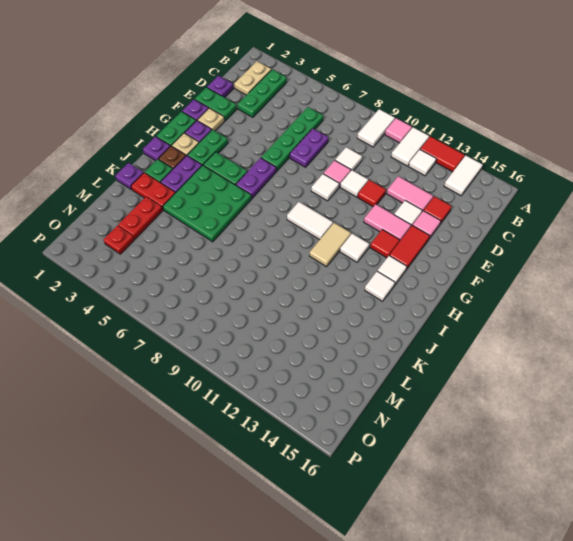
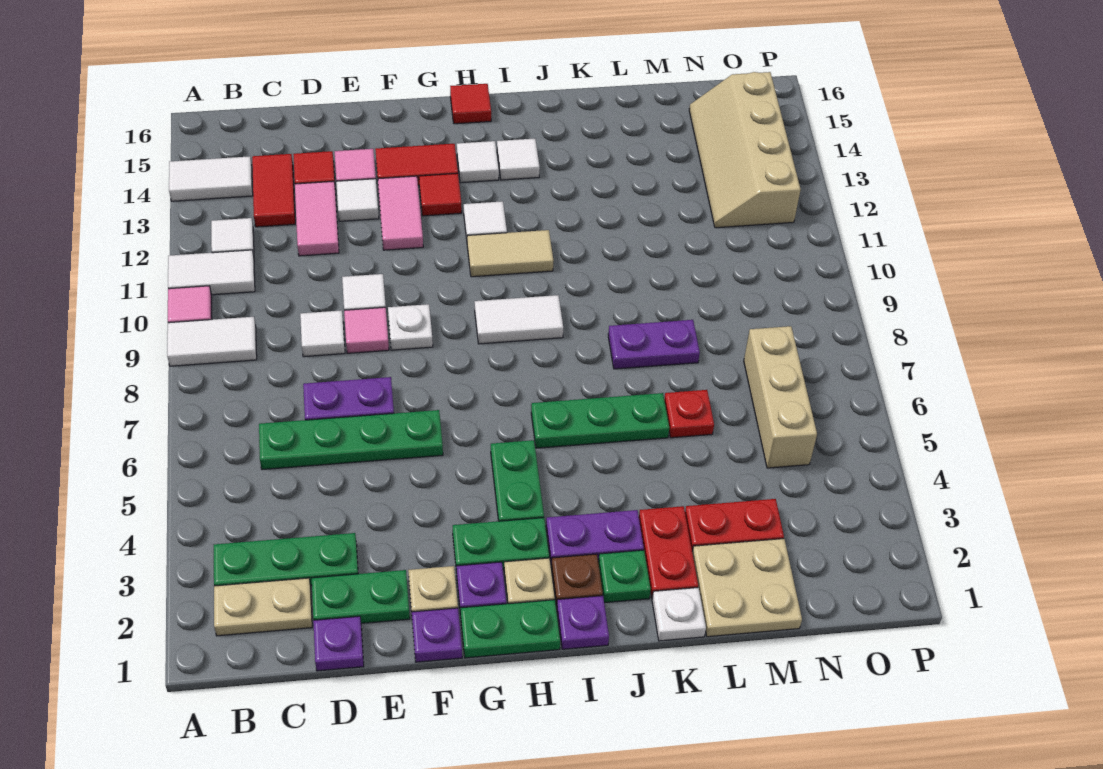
red tile A12:A13 level 1 -> red tile C13:C14 level 1
green plate E1:E2 level 1 -> green plate D2:E2 level 1
red tile E11 level 1 -> red tile H16 level 1
white tile F9 level 1 -> white plate F9 level 1
purple plate G6:H6 level 1 -> purple plate K8:L8 level 1
white tile H9:H10 level 1 -> white tile H9:I9 level 1
green plate I4:K6 level 1 -> green plate I6:K6 level 1
purple plate K1 level 1 -> white plate K1 level 1
none -> tan plate L1:M2 level 1
red plate N3 level 1 -> red plate L6 level 1
none -> tan brick N5:N7 level 1
none -> tan slope N12:O15 level 1 top O

